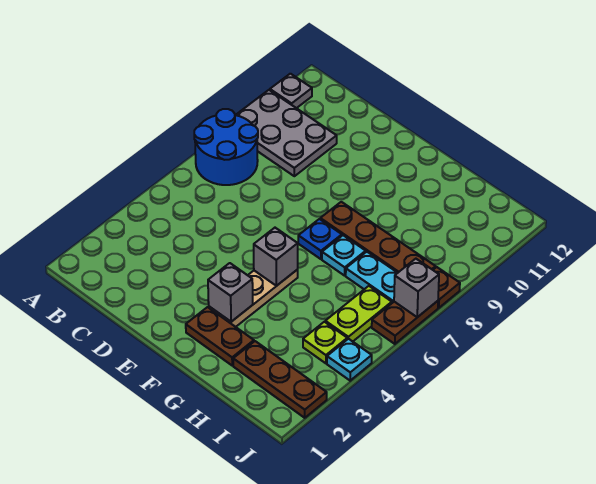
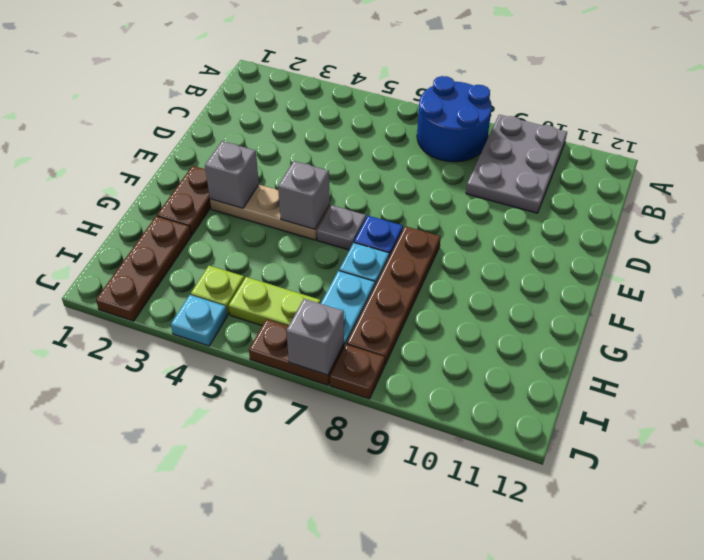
grey plate A11 level 1 -> grey plate F6 level 1

